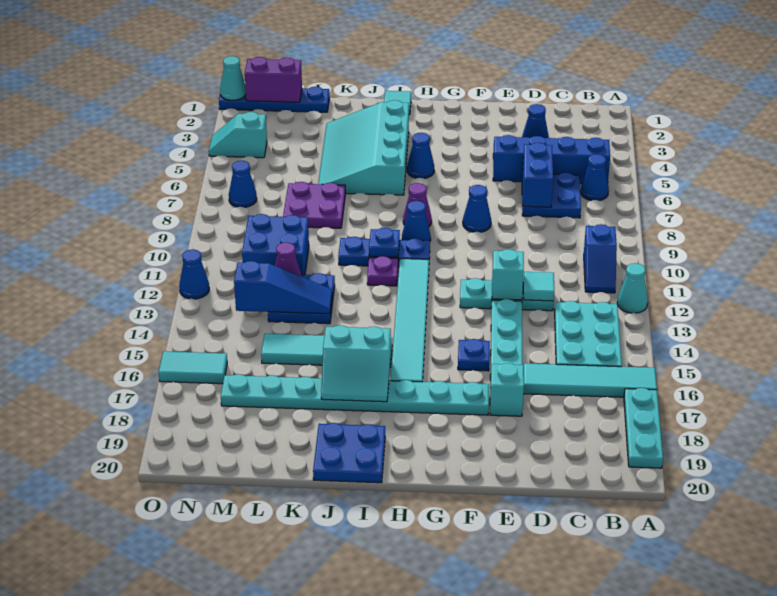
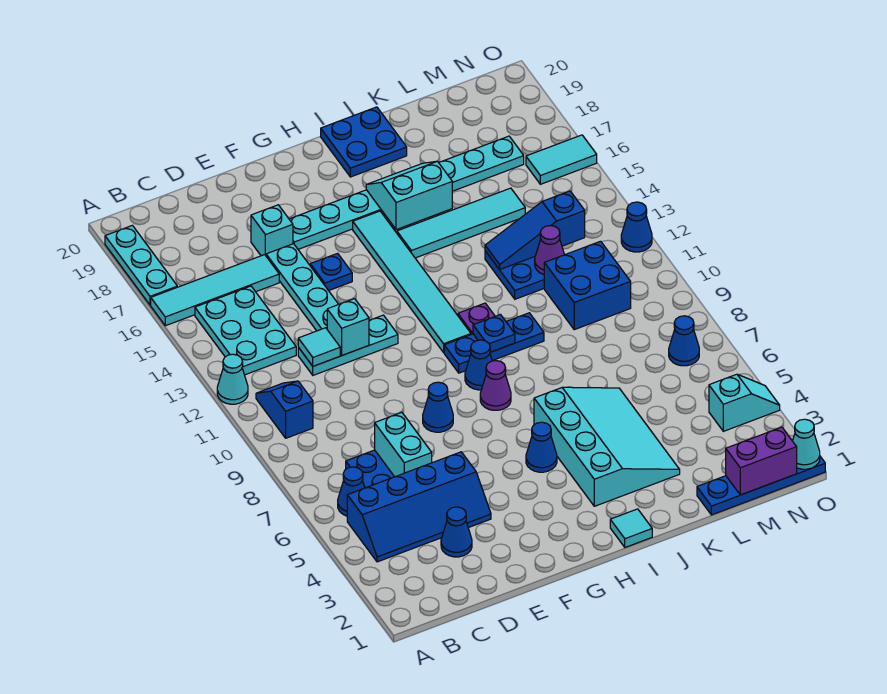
blue brick D6:D7 level 2 -> cyan brick D6:D7 level 2
purple plate K7:L8 level 1 -> none

